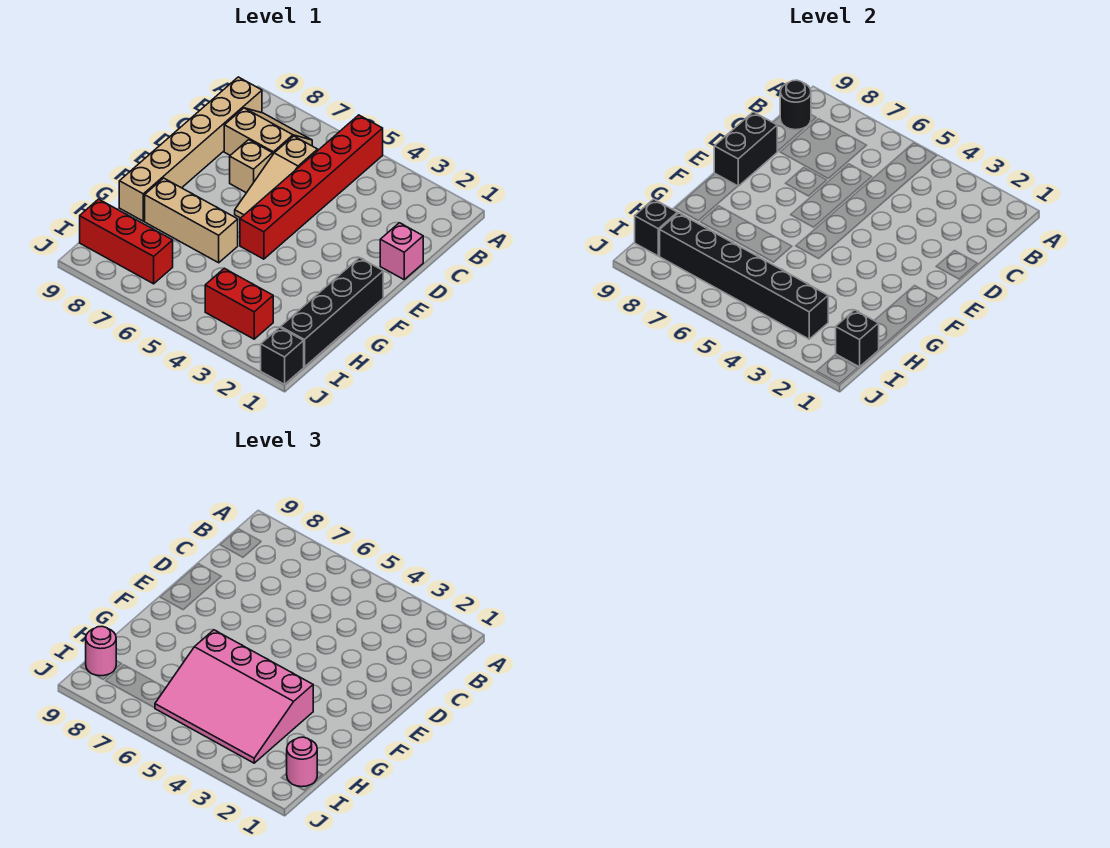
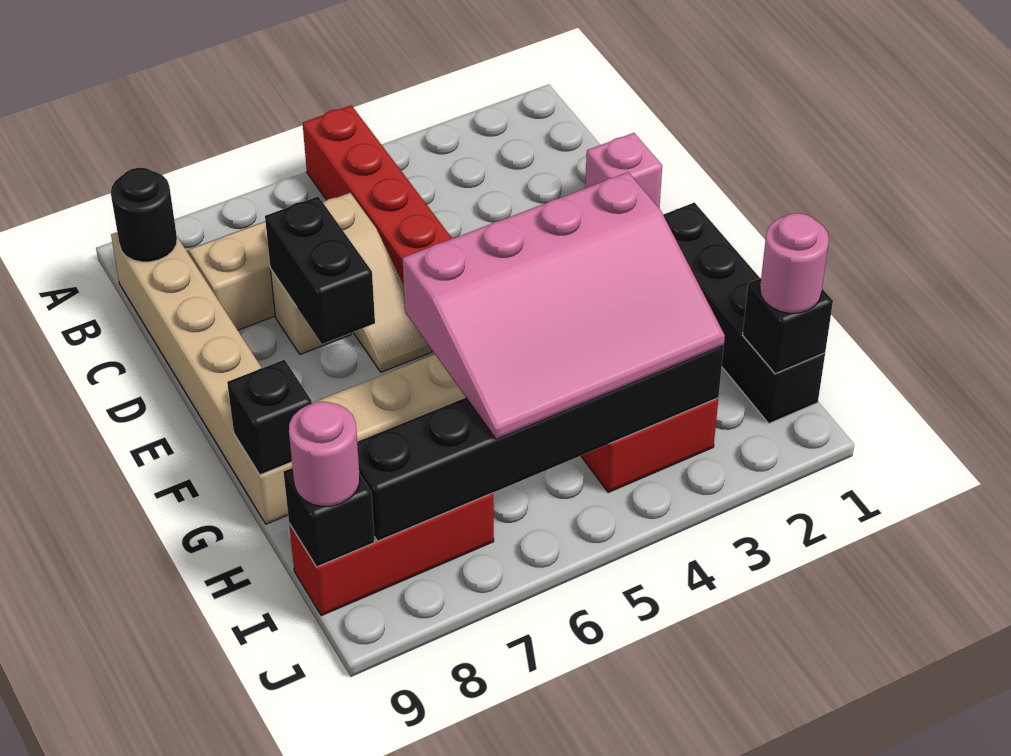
black brick D9:E9 level 2 -> black brick D7:E7 level 2
black brick J1 level 1 -> black brick G9 level 2

